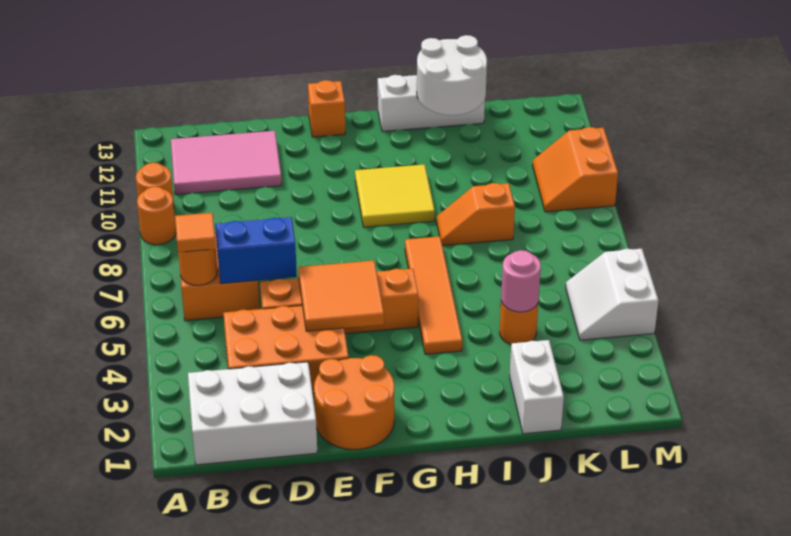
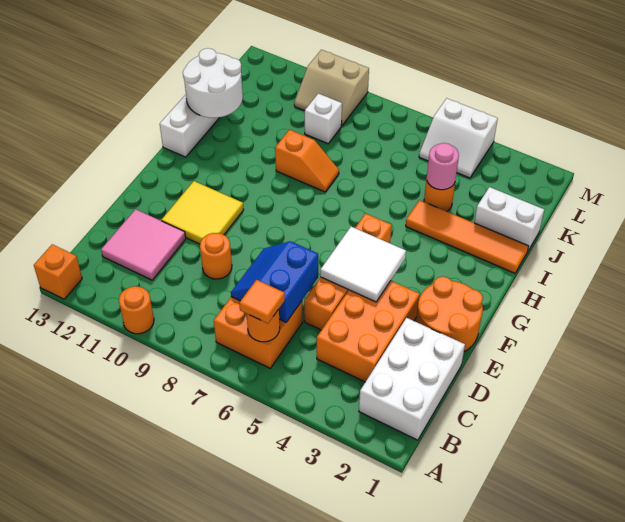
orange round brick A9 level 1 -> orange round brick D9 level 1
pink tile B11:D12 level 1 -> pink tile C11:D12 level 1
orange tile E4:F5 level 2 -> white tile E4:F5 level 2
orange brick F13 level 1 -> orange brick A13 level 1
yellow tile G9:H10 level 1 -> yellow tile E10:F11 level 1
orange tile H4:H7 level 1 -> orange tile I1:I4 level 1
orange slope I8:J8 level 1 top J -> orange slope I8:I9 level 1 top 9
none -> white brick K9 level 1
orange slope L9:M10 level 1 top M -> tan slope L9:M10 level 1 top M

